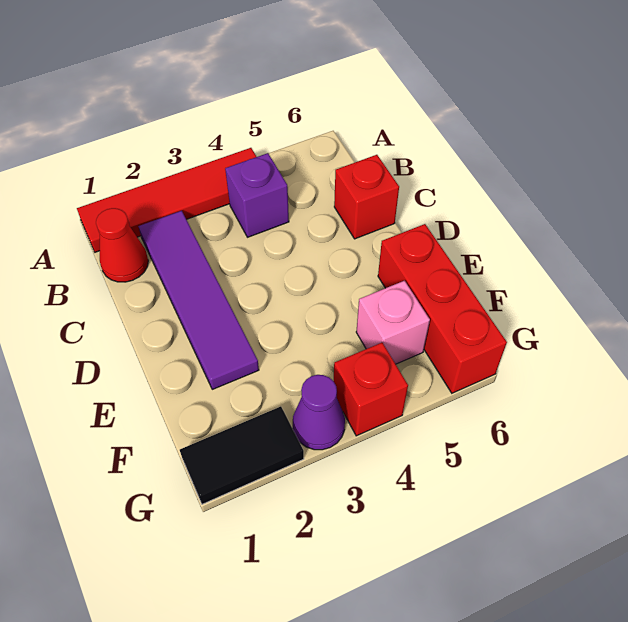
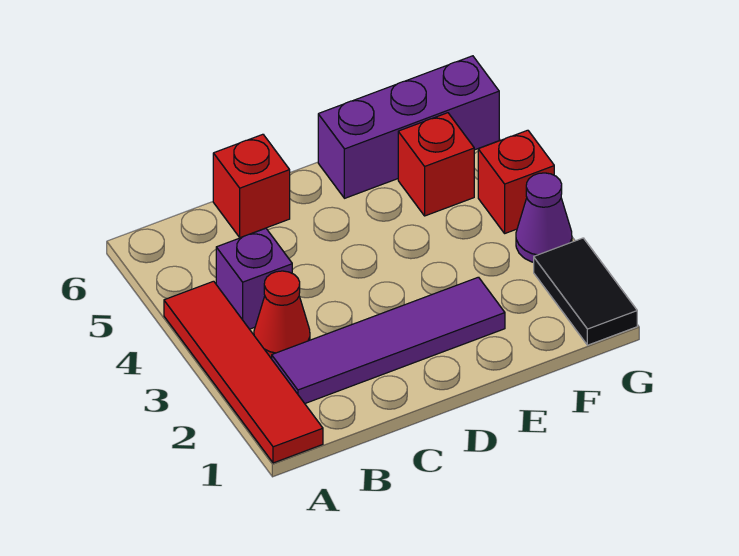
red cone B1 level 1 -> red cone B3 level 1
red brick E6:G6 level 1 -> purple brick E6:G6 level 1
pink brick F5 level 1 -> red brick F5 level 1

